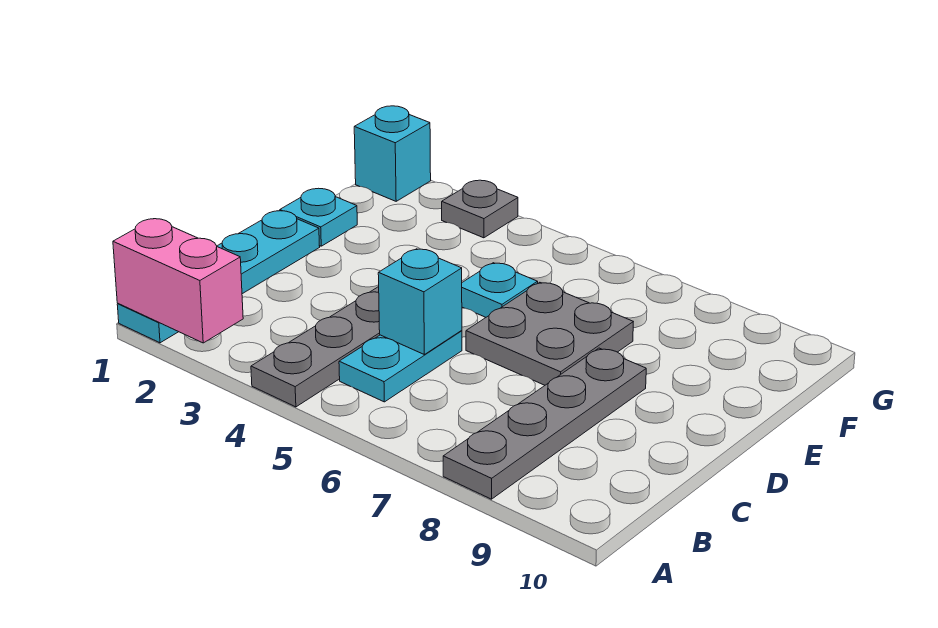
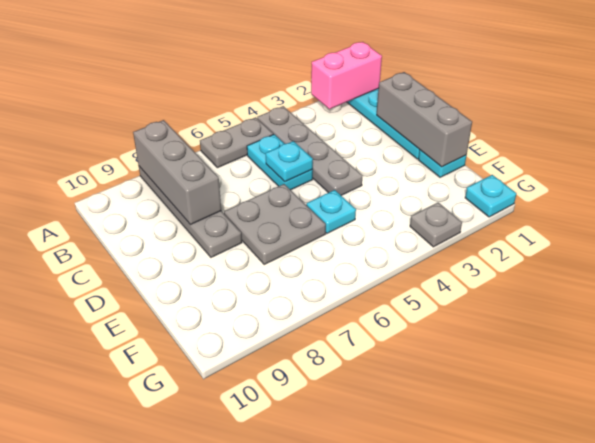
none -> grey plate A5:A6 level 1
none -> grey brick A8:C8 level 2
none -> grey brick C1:E1 level 2
cyan brick C5 level 2 -> cyan plate C5 level 2
cyan brick G1 level 1 -> cyan plate G1 level 1

